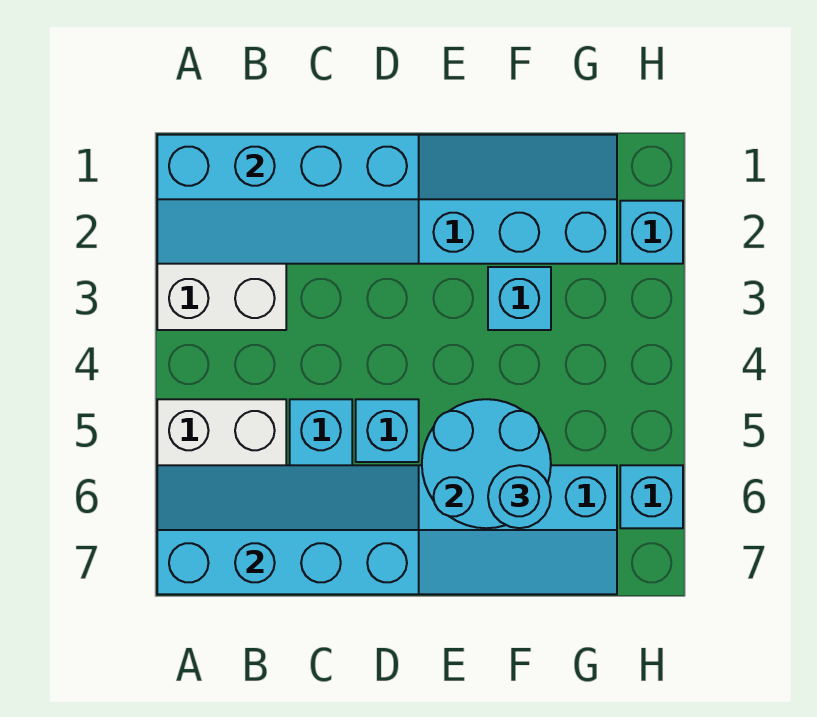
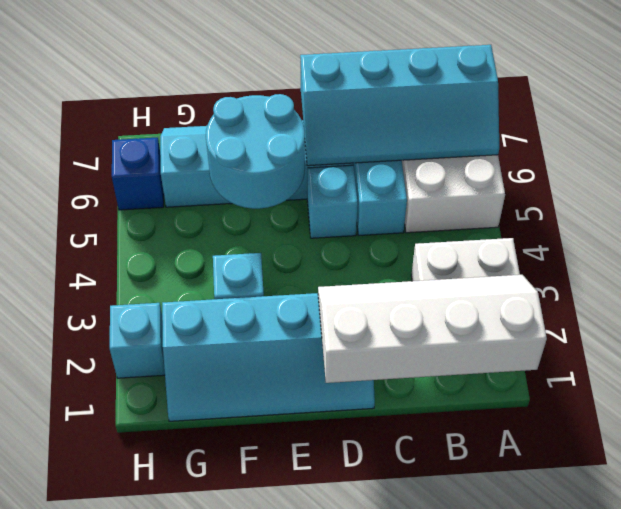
cyan slope A1:D2 level 2 top 1 -> white slope A1:D2 level 2 top 1
cyan round brick F6 level 3 -> none
cyan brick H6 level 1 -> blue brick H6 level 1

